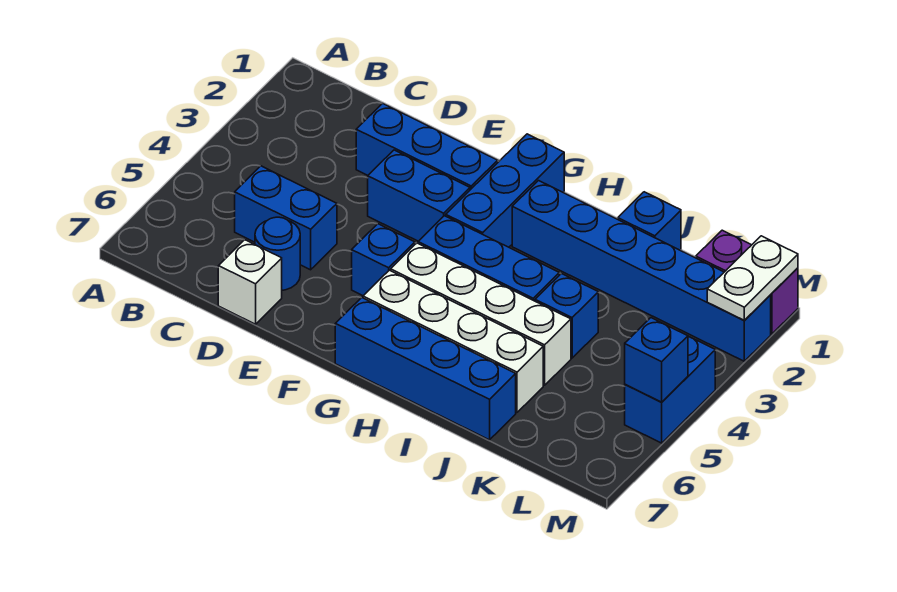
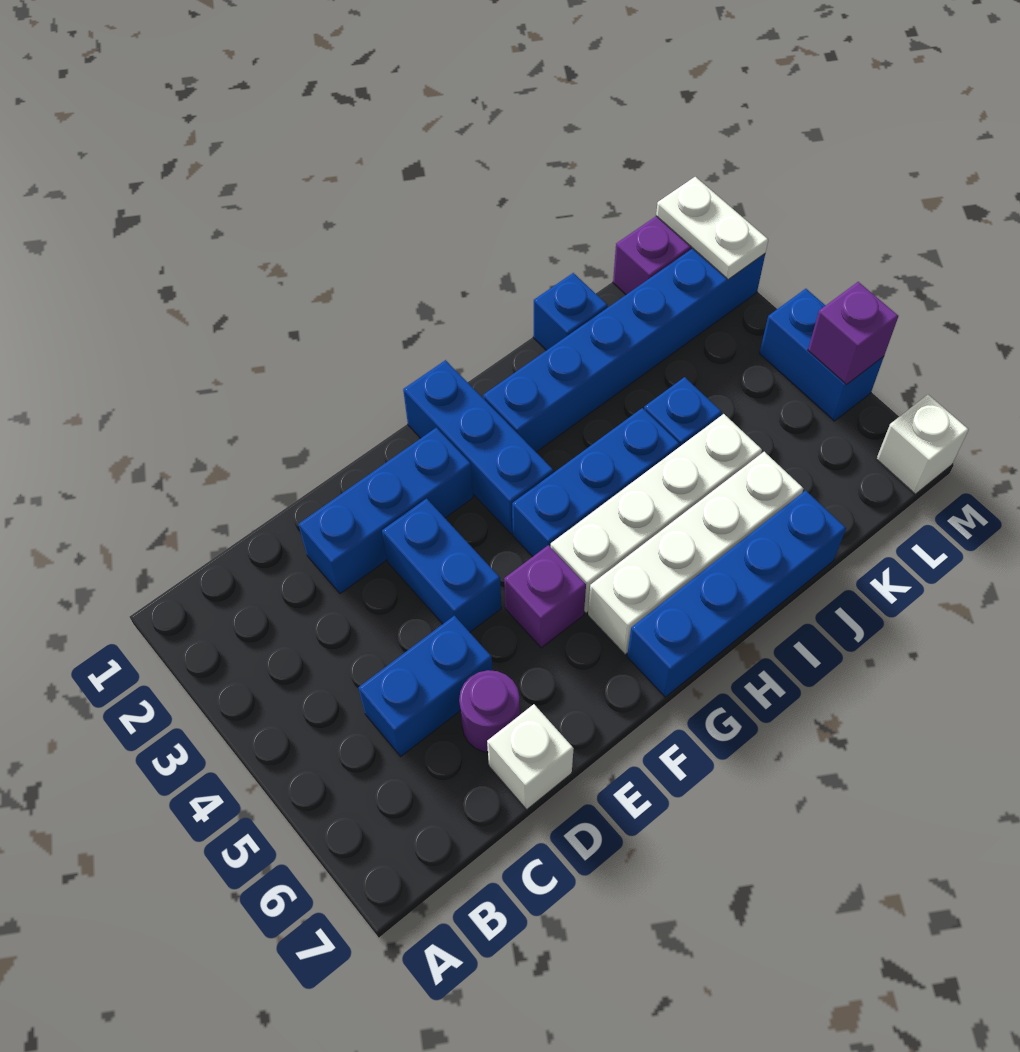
blue round brick D6 level 1 -> purple round brick D6 level 1
blue brick E3:F3 level 1 -> blue brick E3:E4 level 1
blue brick F5 level 1 -> purple brick F5 level 1
blue brick M5 level 2 -> purple brick M5 level 2
none -> white brick M7 level 1

